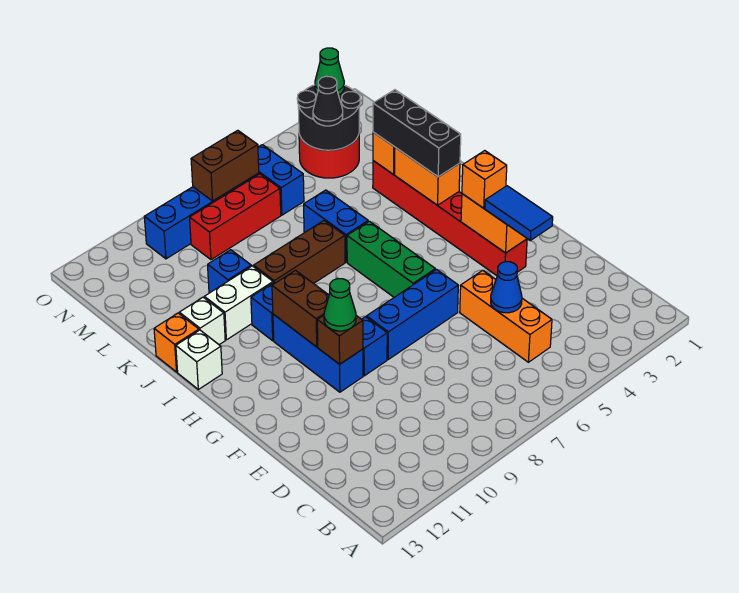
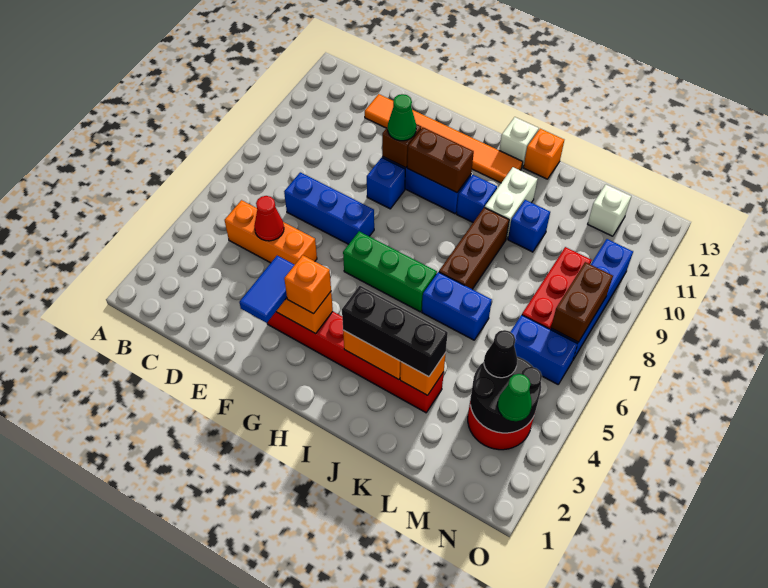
blue cone D5 level 2 -> red cone D5 level 2
none -> orange tile D12:I12 level 1
blue tile E3:F3 level 3 -> blue tile F2:F3 level 3
blue brick F6:F8 level 1 -> blue brick D7:F7 level 1
white brick J12 level 1 -> white brick M12 level 1

